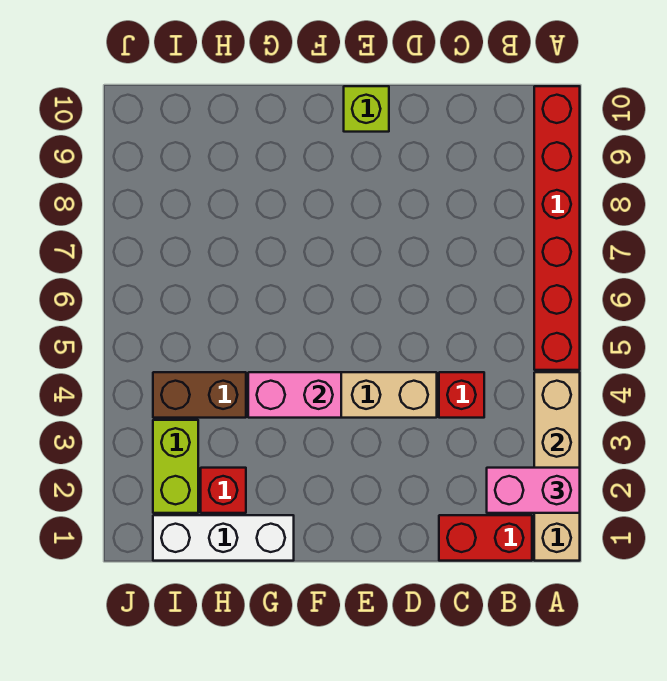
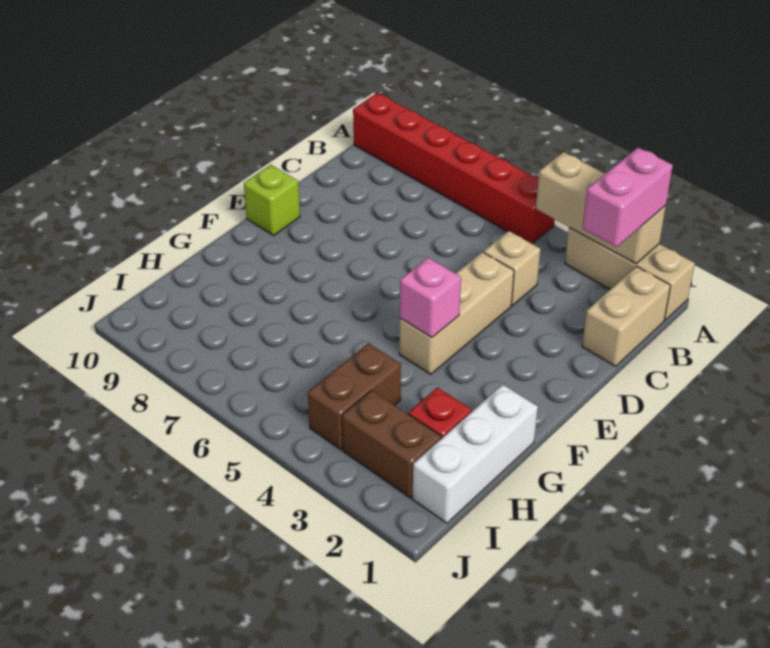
red brick B1:C1 level 1 -> tan brick B1:C1 level 1
red brick C4 level 1 -> tan brick C4 level 1
pink brick F4:G4 level 2 -> pink brick F4 level 2
lime brick I2:I3 level 1 -> brown brick I2:I3 level 1

